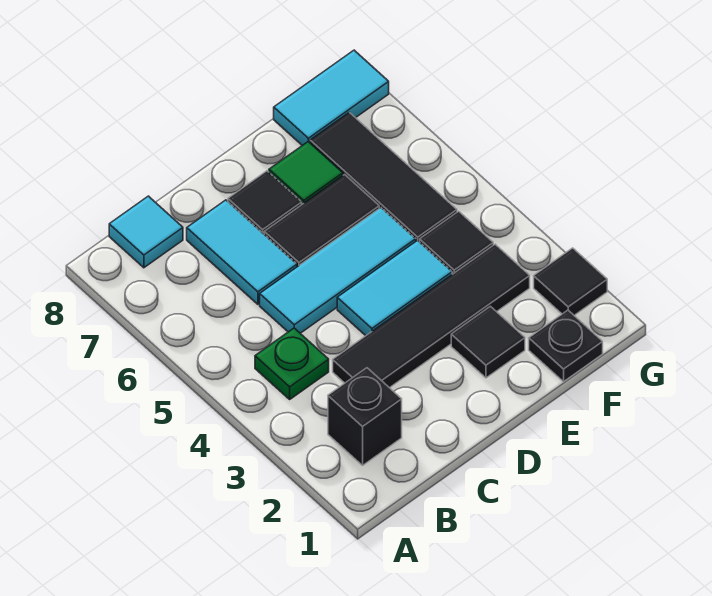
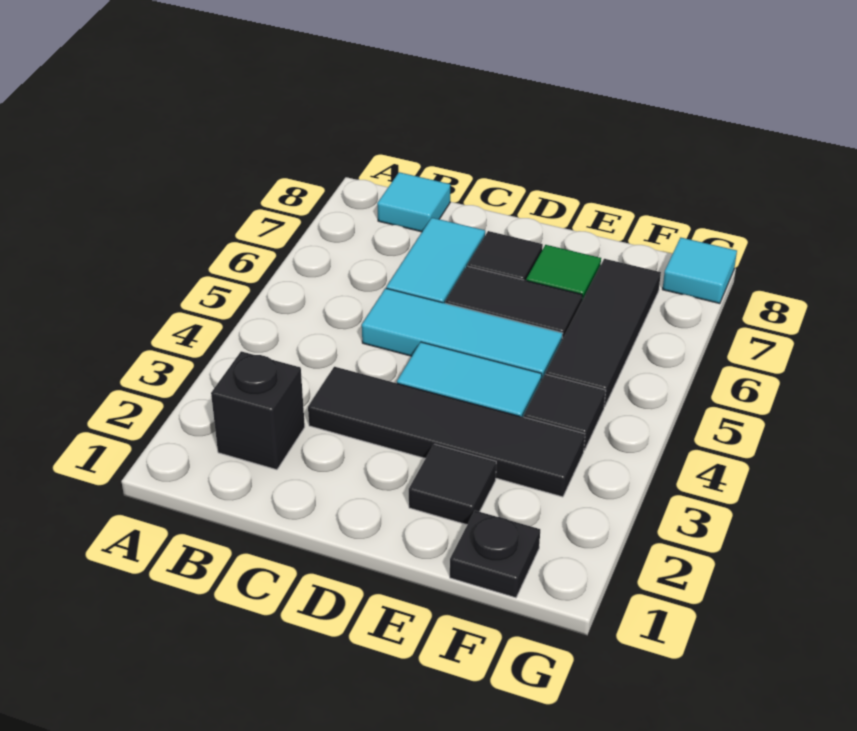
green plate B4 level 1 -> none
cyan tile F8:G8 level 1 -> cyan tile G8 level 1
black tile G2 level 1 -> none

